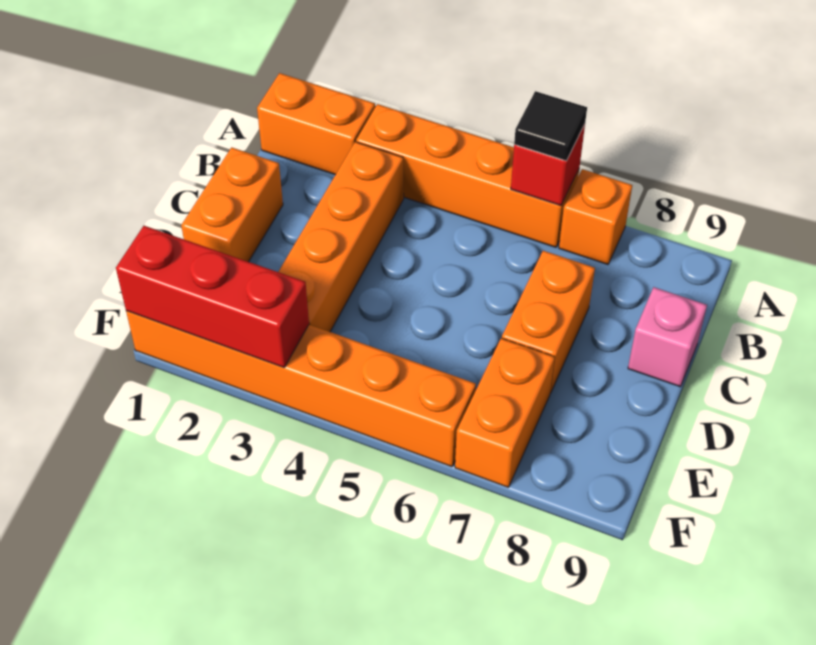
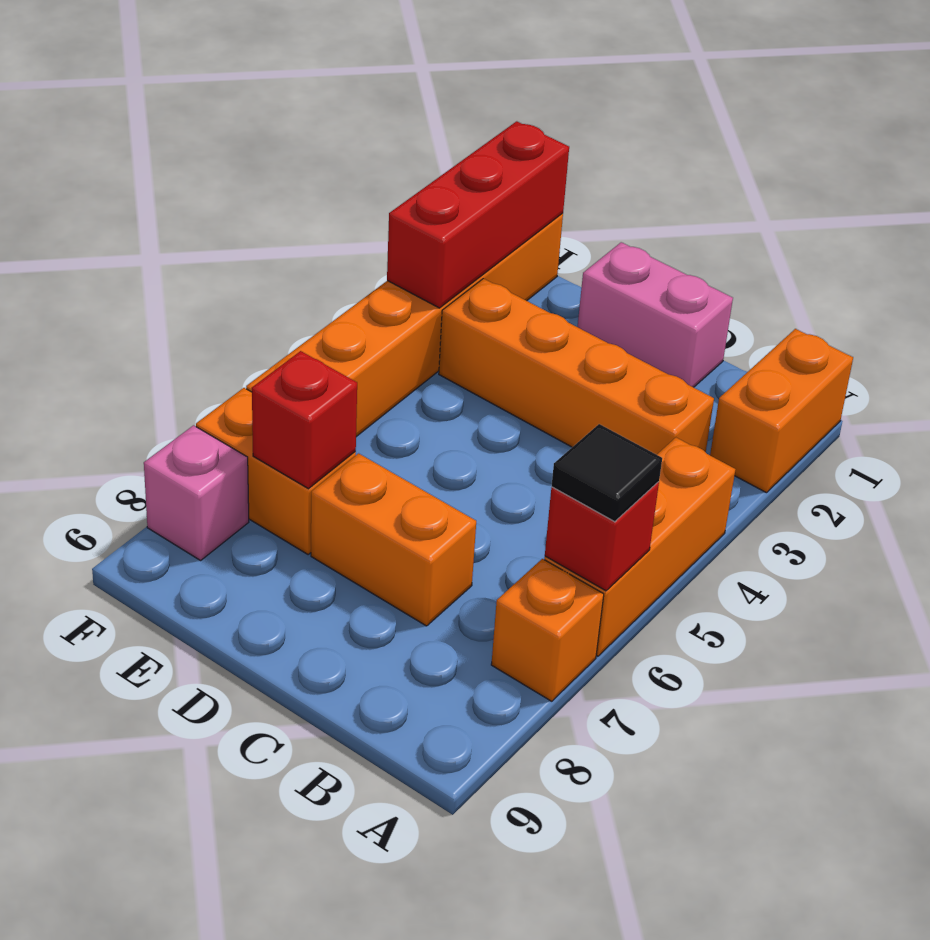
orange brick A3:A6 level 1 -> orange brick A4:A6 level 1
orange brick C1:D1 level 1 -> pink brick C1:D1 level 1
pink brick C9 level 1 -> pink brick F8 level 1
none -> red brick E7 level 2

